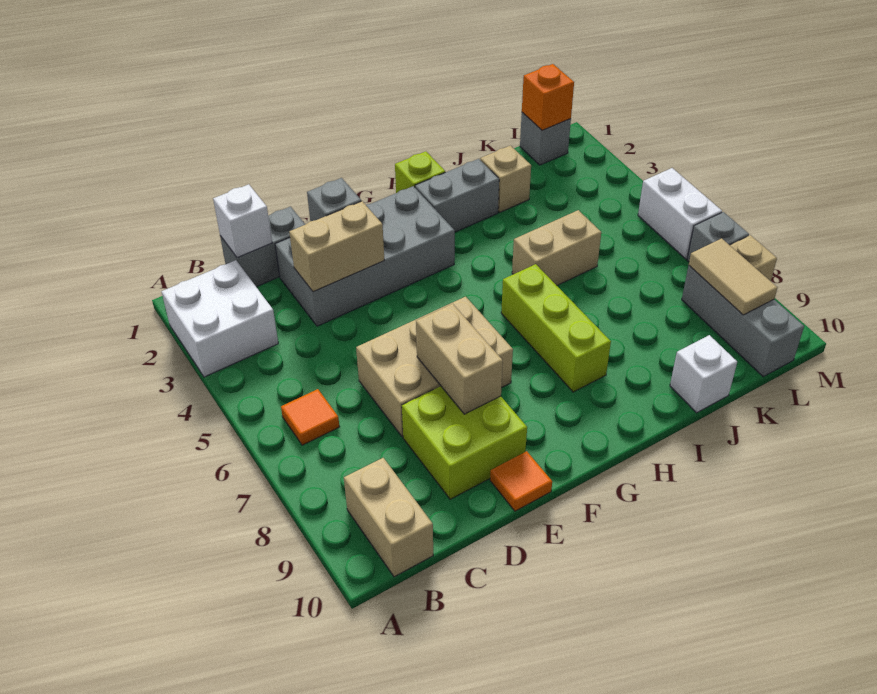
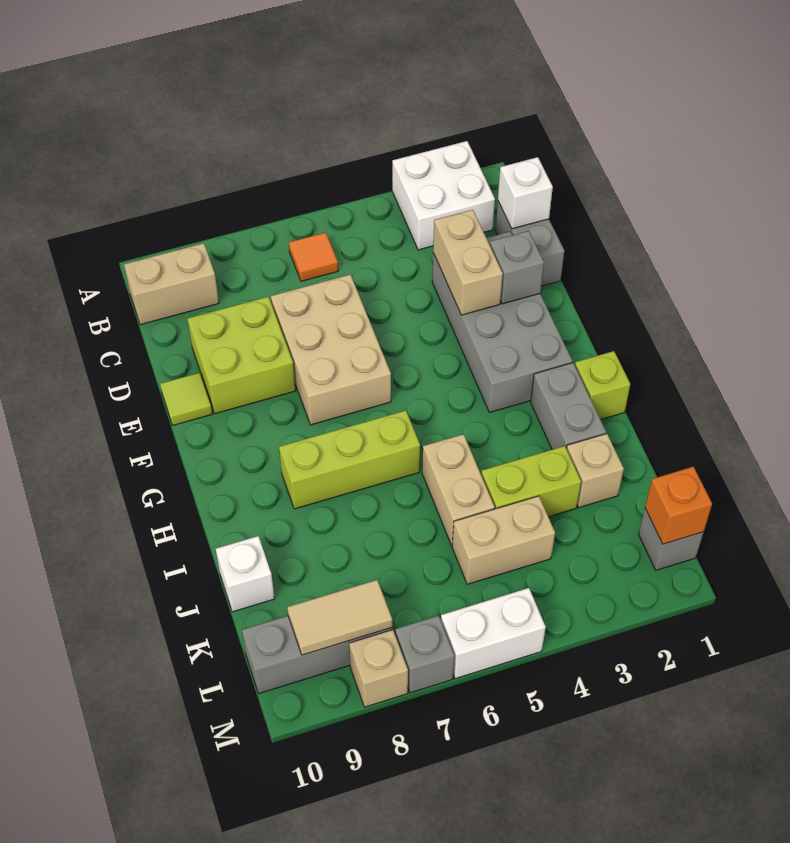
tan brick E7:E8 level 2 -> tan brick K4:K5 level 1
orange tile E10 level 1 -> lime tile E10 level 1
none -> lime brick J3:J4 level 1

